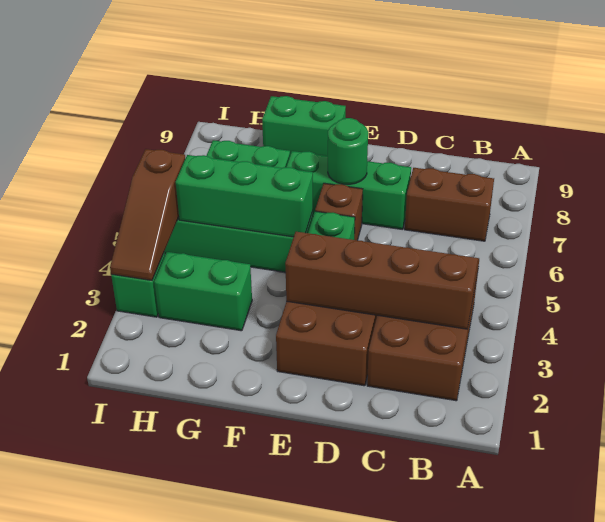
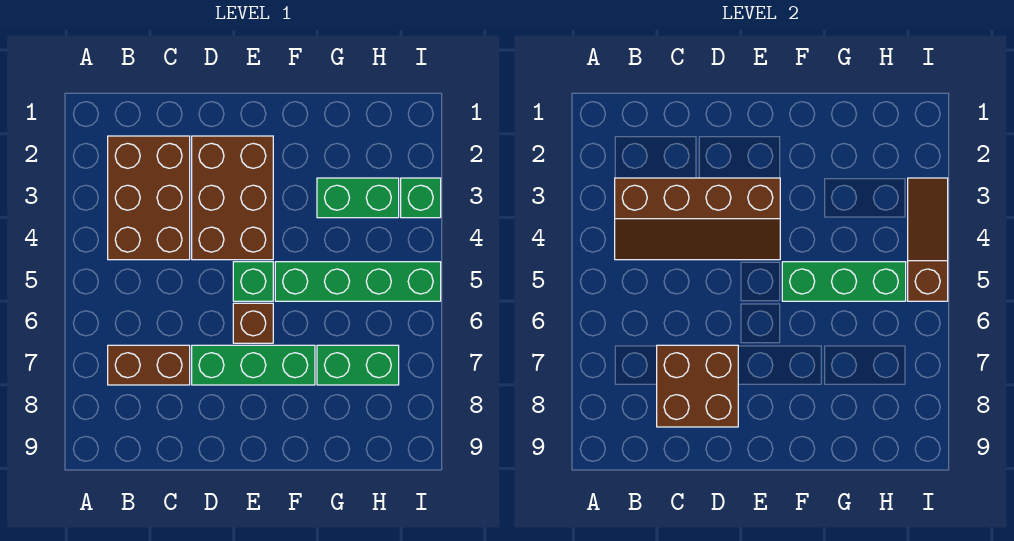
none -> brown brick C7:D8 level 2
green round brick E7 level 2 -> none
green brick F9:G9 level 1 -> none

